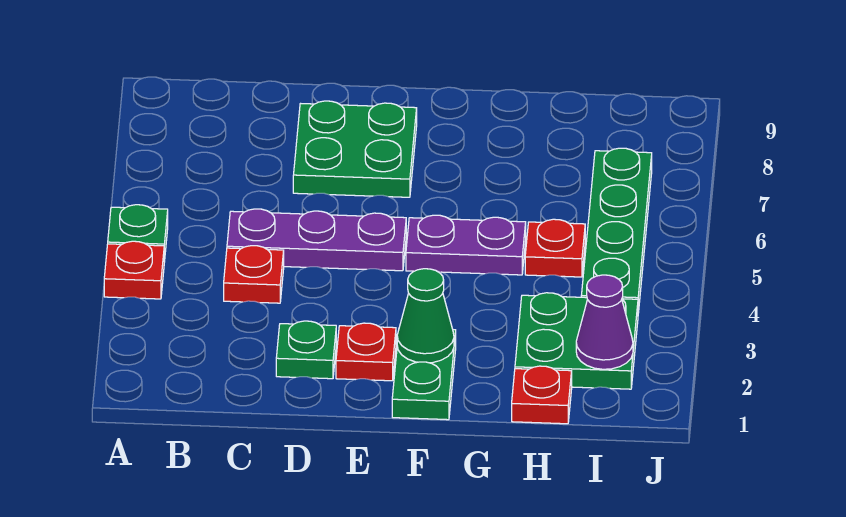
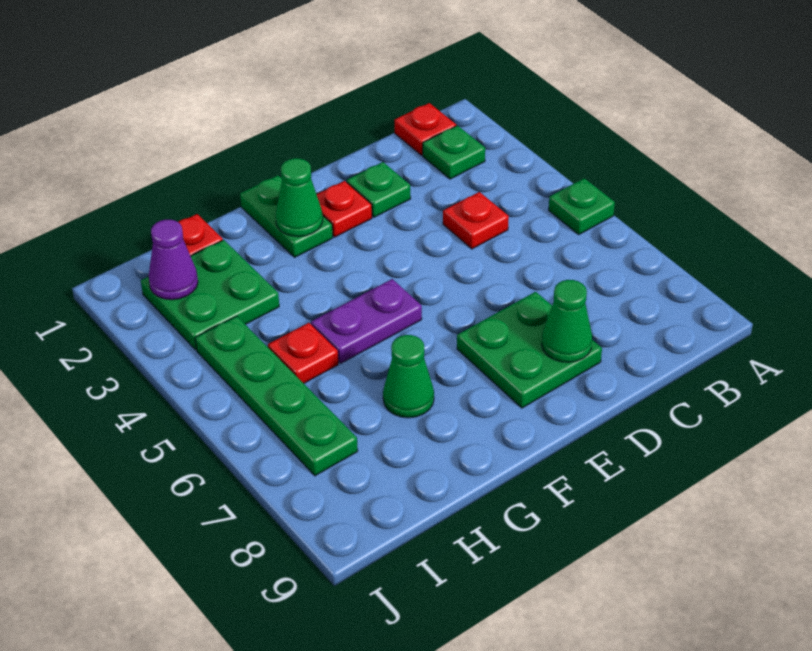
red plate A4 level 1 -> red plate B1 level 1
none -> green plate B2 level 1
purple plate C5:E5 level 1 -> none
none -> green cone D8 level 2
none -> green cone G7 level 1

